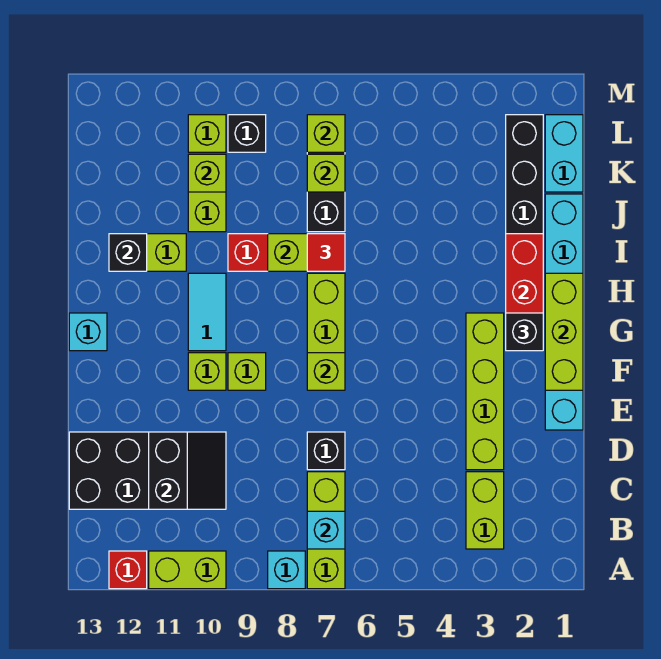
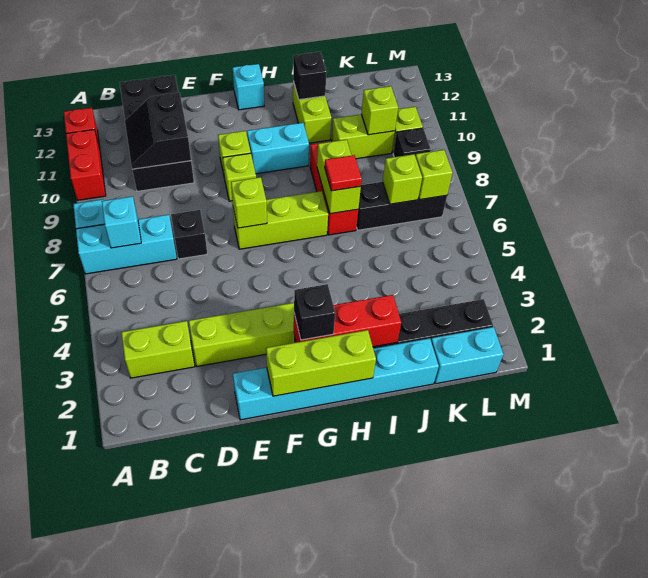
lime brick A7:C7 level 1 -> cyan brick A7:C7 level 1
lime brick A10:A11 level 1 -> red brick A10:A11 level 1
black slope C10:D11 level 2 top 11 -> black slope C10:D11 level 2 top D
cyan tile G10:H10 level 1 -> cyan brick G10:H10 level 1

